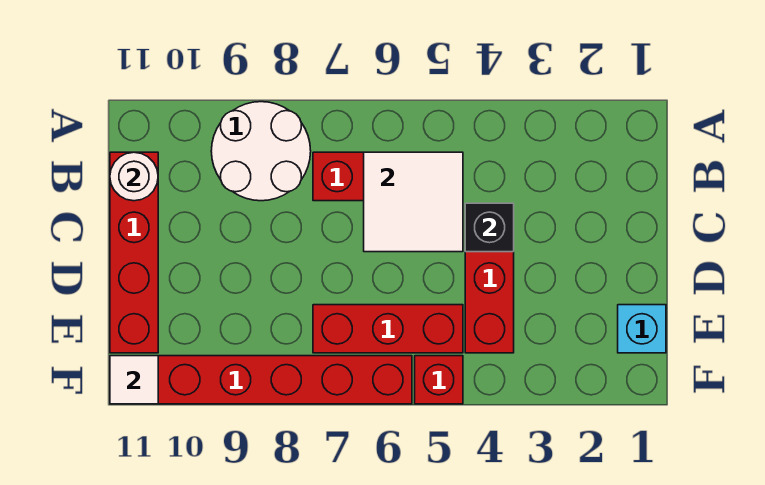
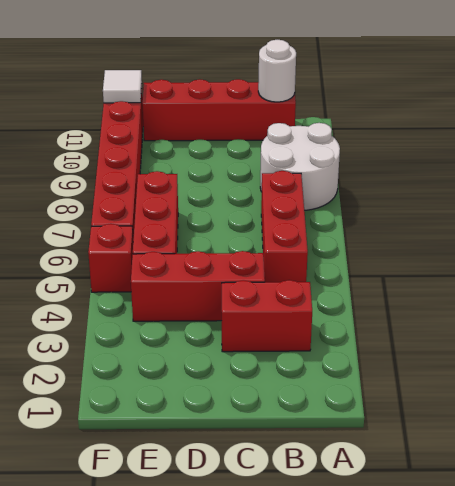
none -> red brick B3:C3 level 1
white tile B5:C6 level 2 -> none
black brick C4 level 2 -> none
cyan brick E1 level 1 -> none

